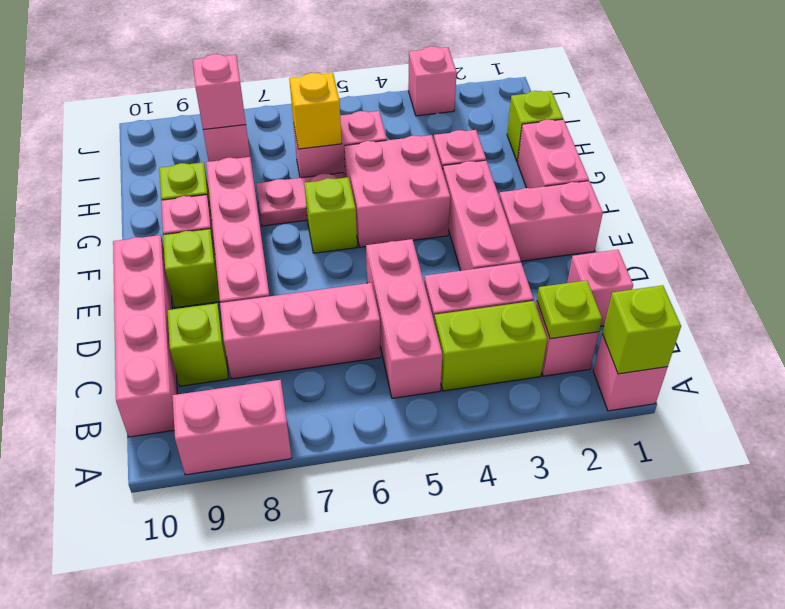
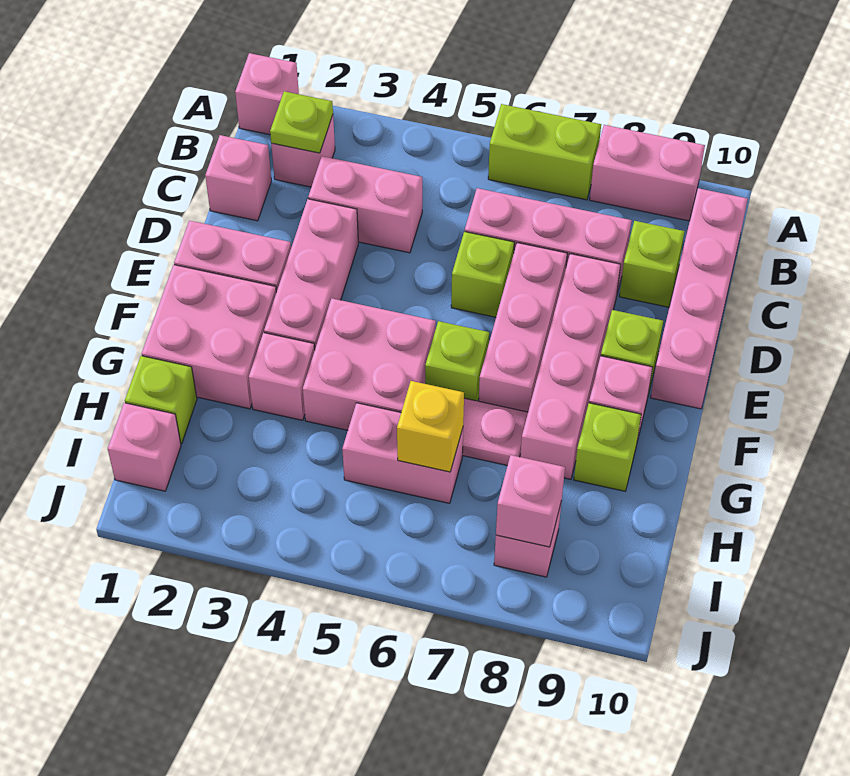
lime brick A1 level 2 -> lime brick D6 level 1
lime brick B3:B4 level 1 -> lime brick A6:A7 level 1
pink brick B5:D5 level 1 -> pink brick D7:F7 level 1
pink brick F1:G1 level 1 -> pink brick F1:G2 level 1
pink brick J3 level 1 -> pink brick I1 level 1

